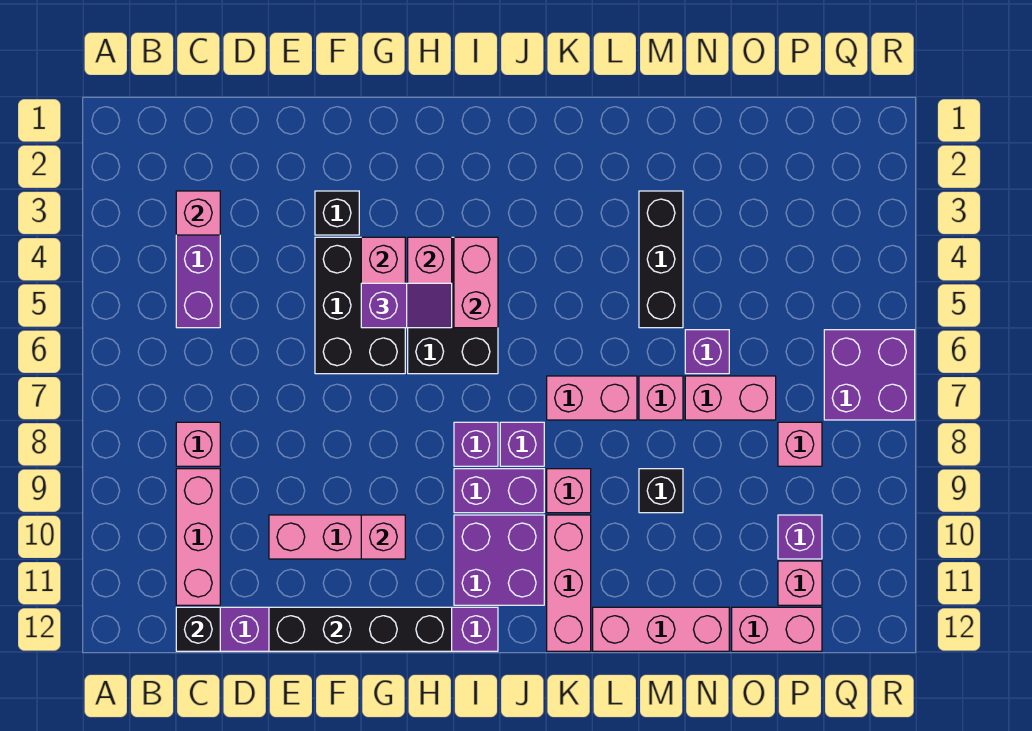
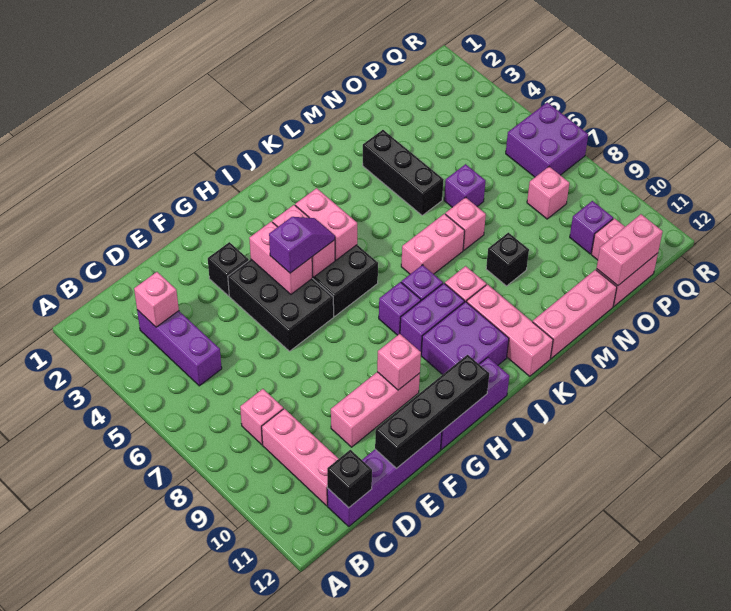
pink brick N7:O7 level 1 -> pink brick O12:P12 level 2

